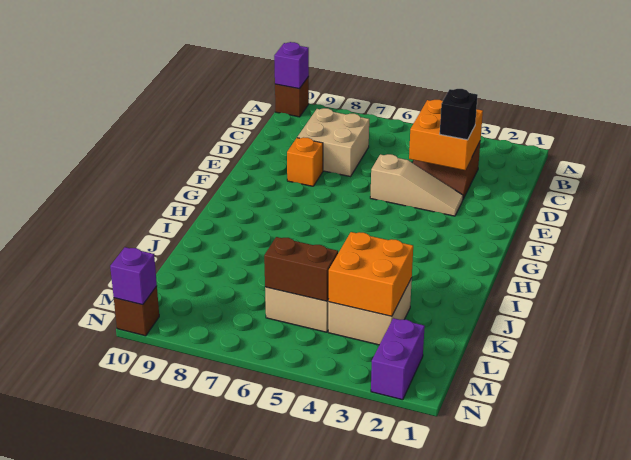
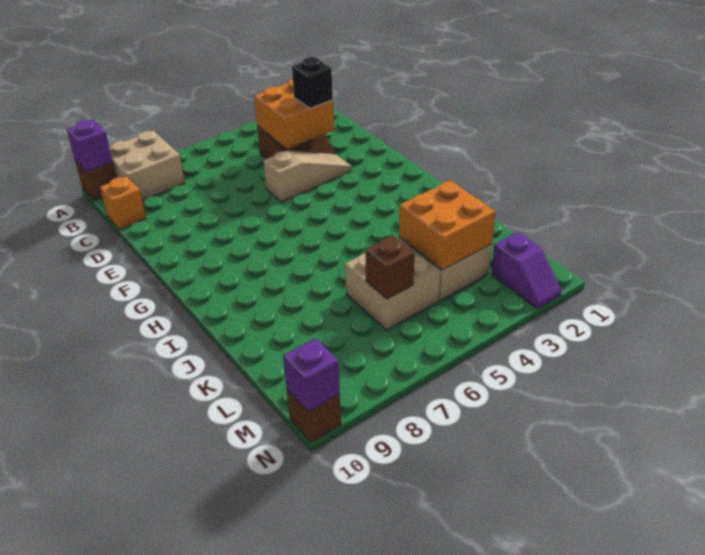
tan brick C7:D8 level 1 -> tan brick A8:B9 level 1
orange brick E8 level 1 -> orange brick C10 level 1
brown brick L5:L6 level 2 -> brown brick L6 level 2
purple brick M2:N2 level 1 -> purple slope M2:N2 level 1 top M

